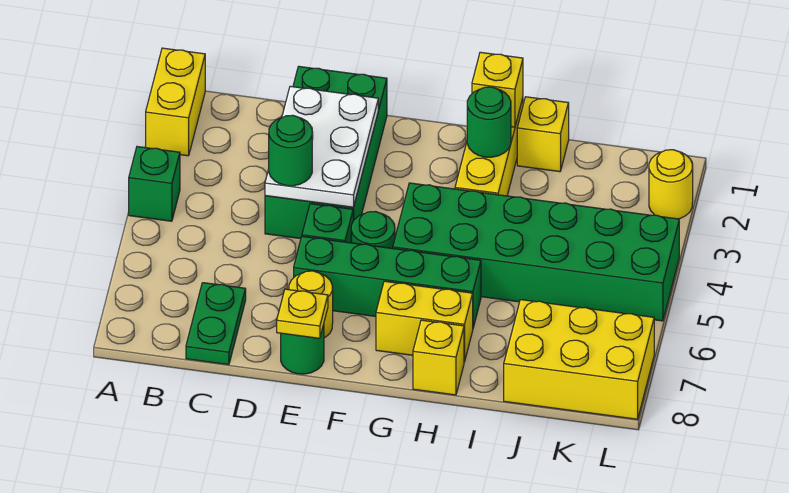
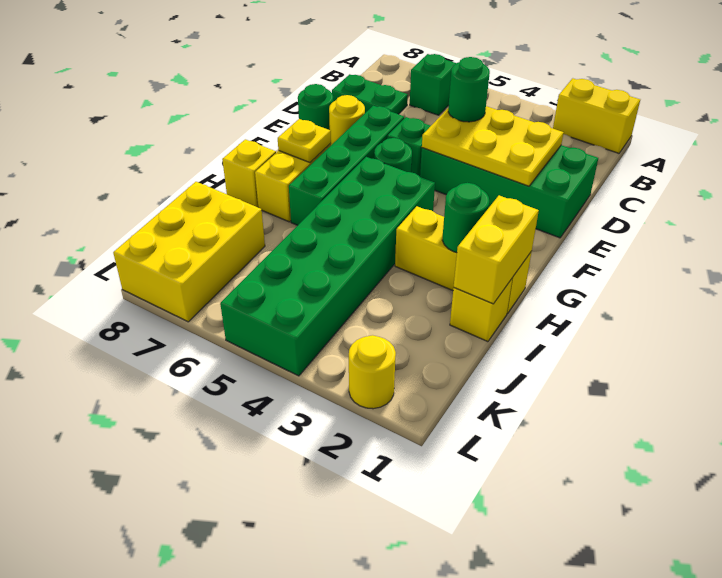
green brick A4 level 1 -> green brick B6 level 1
white plate D2:E4 level 2 -> yellow plate D2:E4 level 2
yellow plate E8 level 2 -> yellow plate G7 level 2
yellow brick H1 level 2 -> yellow brick H1:I1 level 2

